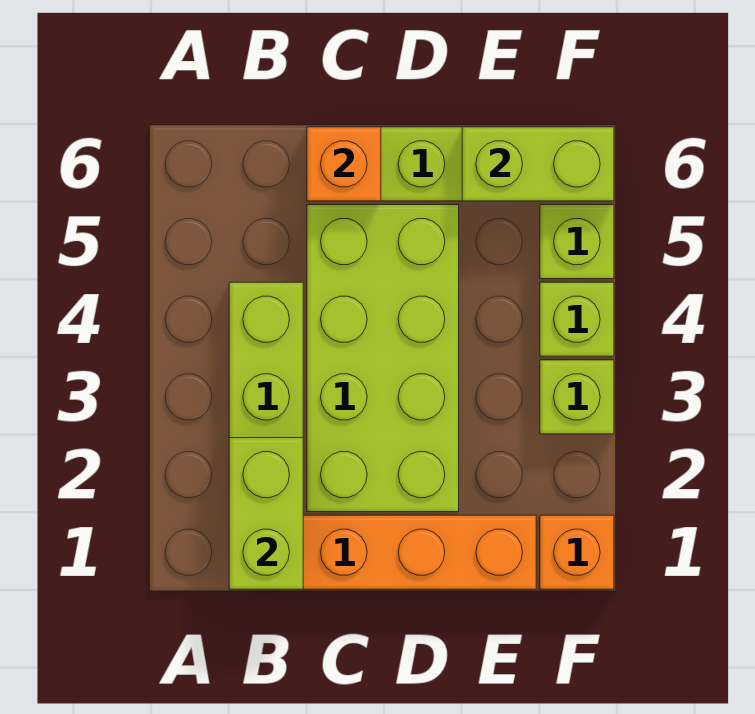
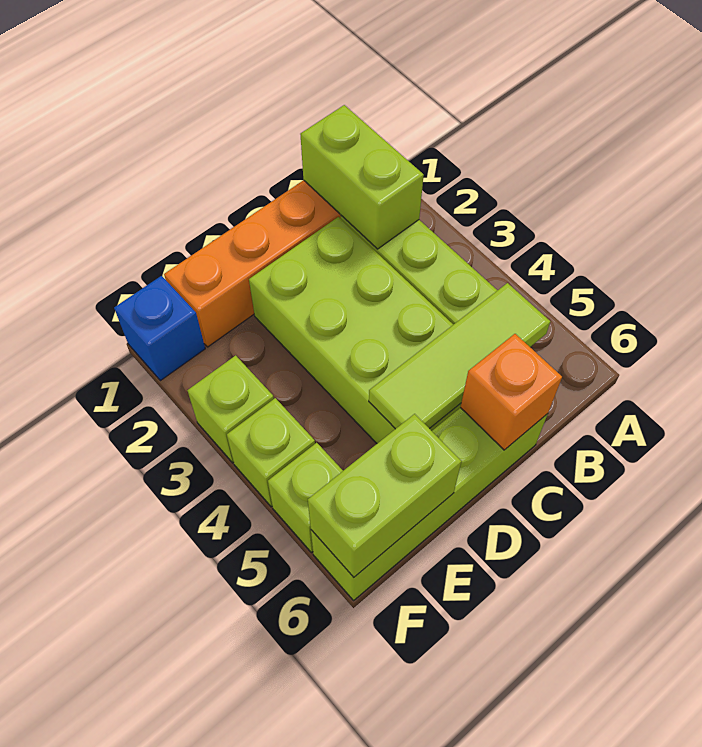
none -> lime tile B5:D5 level 2
orange brick F1 level 1 -> blue brick F1 level 1

